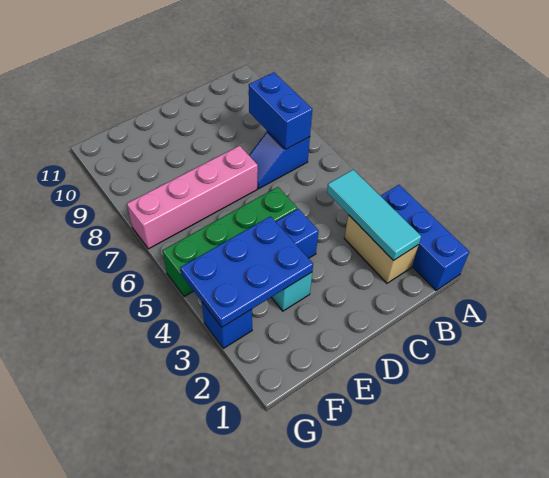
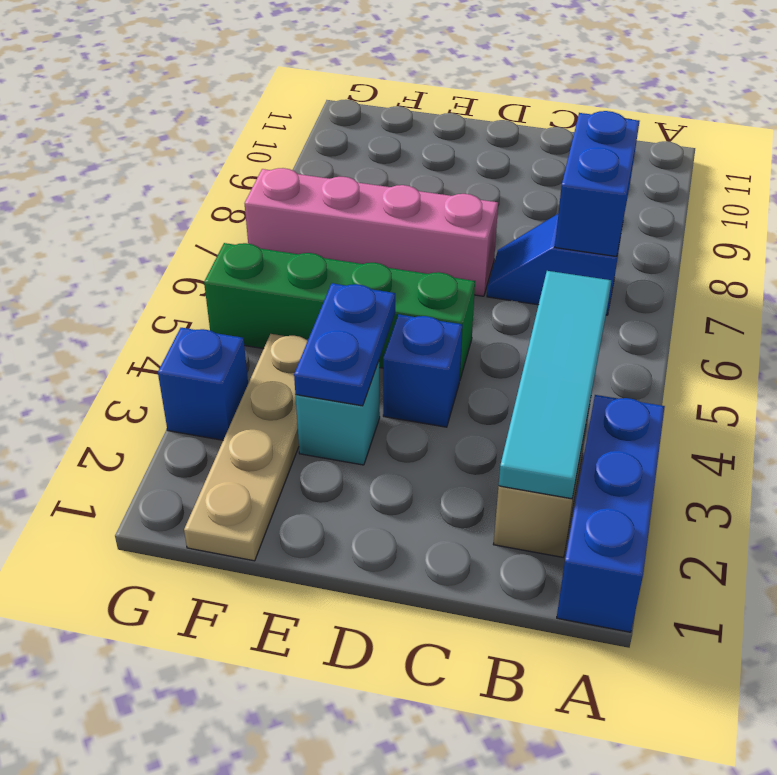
cyan tile B2:B4 level 2 -> cyan tile B2:B5 level 2
blue plate E3:G4 level 2 -> blue plate E3:E4 level 2
none -> tan plate F1:F4 level 1

